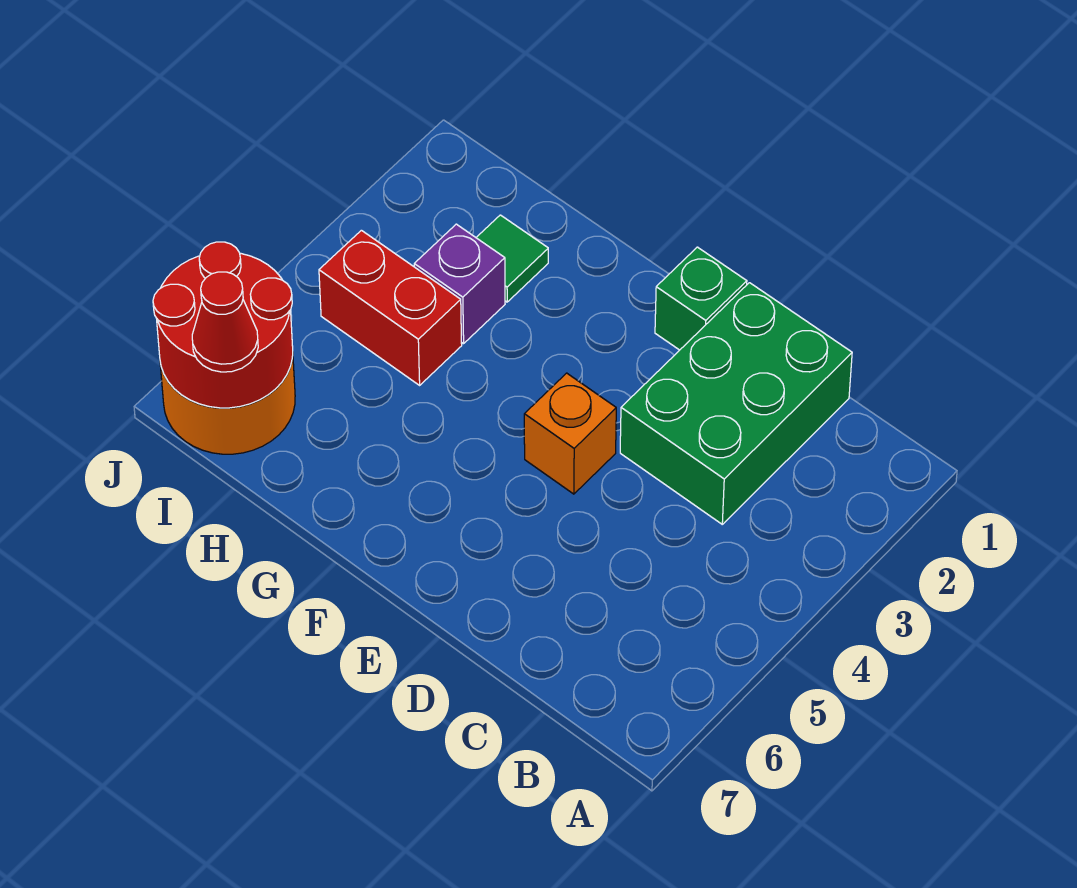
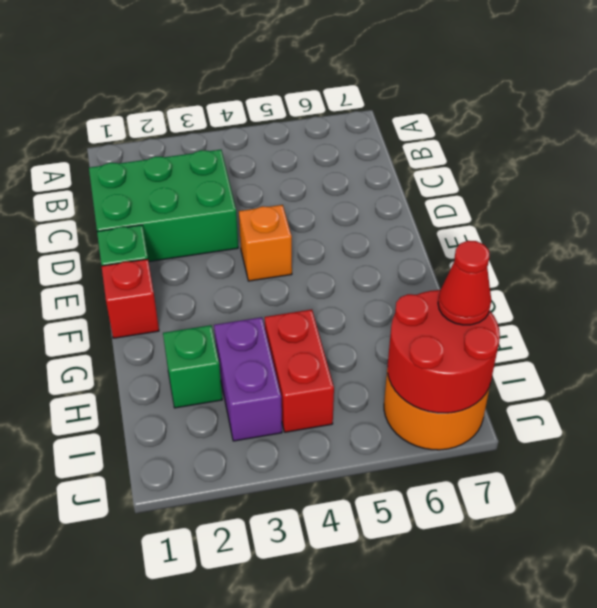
none -> red brick F1 level 1
green tile H2 level 1 -> green brick H2 level 1
purple brick H3 level 1 -> purple brick H3:I3 level 1

